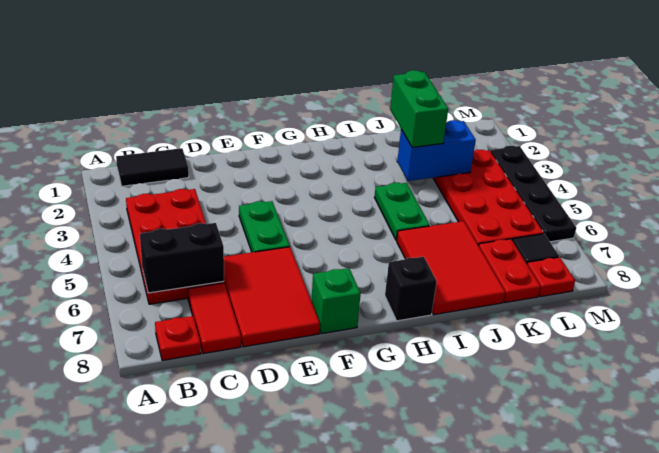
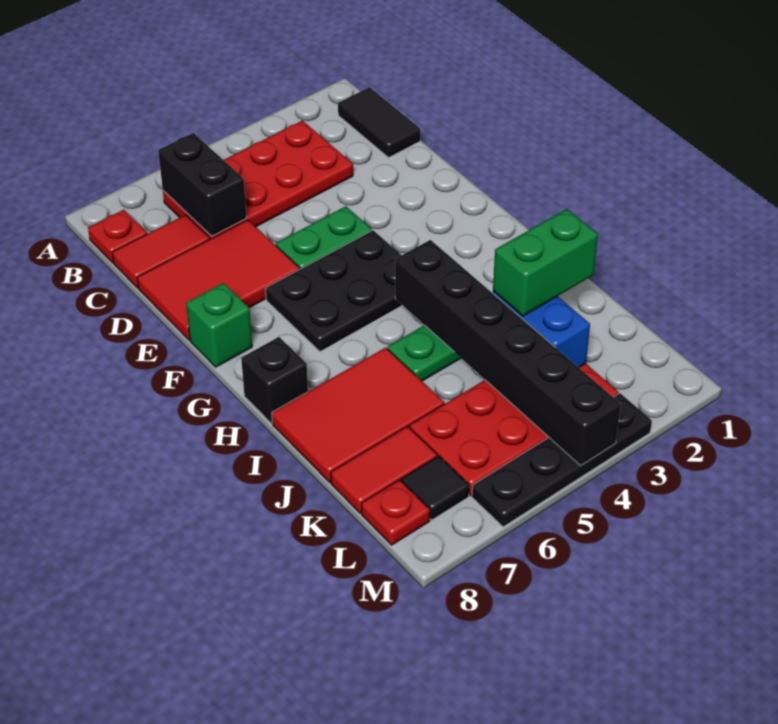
none -> black plate F4:G6 level 1
none -> black brick H4:M4 level 2
red plate K7:K8 level 1 -> red tile K7:K8 level 1

